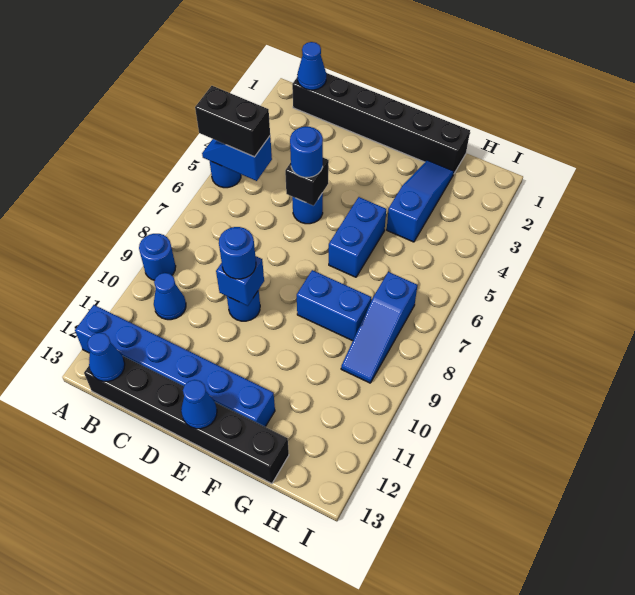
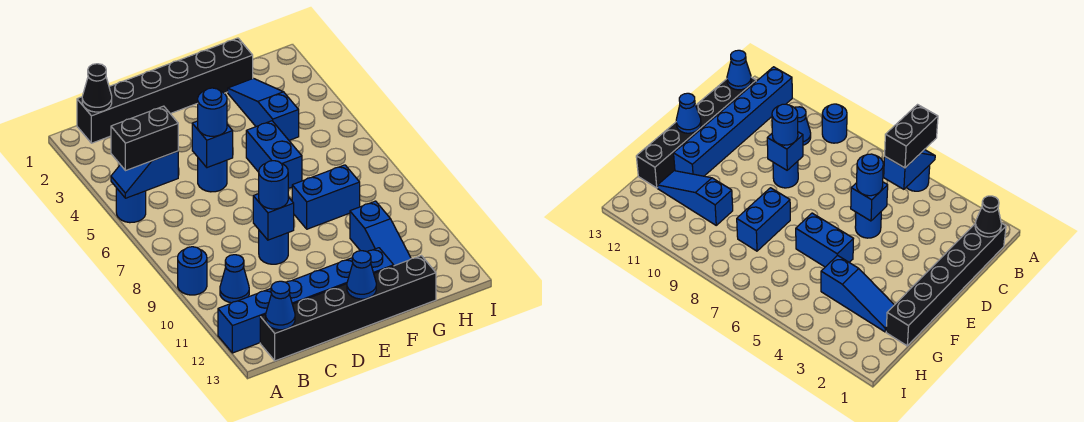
blue cone B1 level 2 -> black cone B1 level 2
black brick D5 level 2 -> blue brick D5 level 2
blue slope H7:H9 level 1 top 7 -> blue slope G10:G12 level 1 top 10

